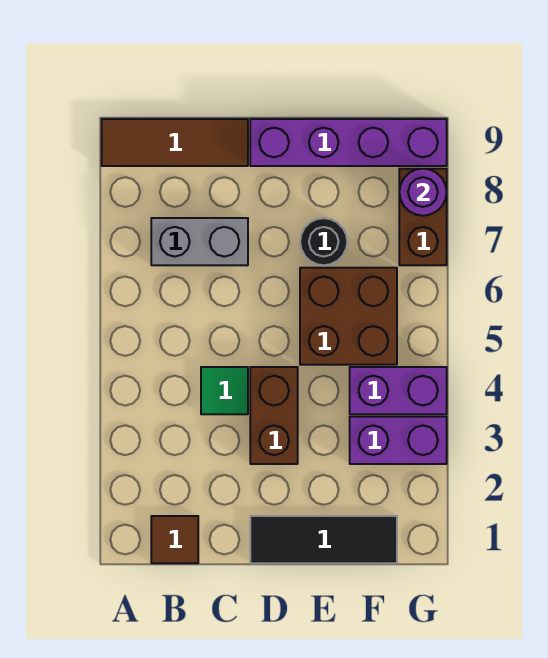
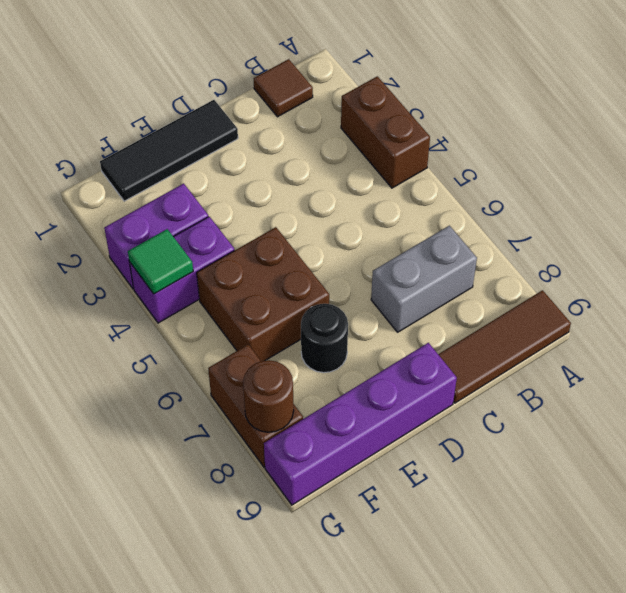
green tile C4 level 1 -> green tile G4 level 2
brown brick D3:D4 level 1 -> brown brick A3:A4 level 1
purple round brick G8 level 2 -> brown round brick G8 level 2

